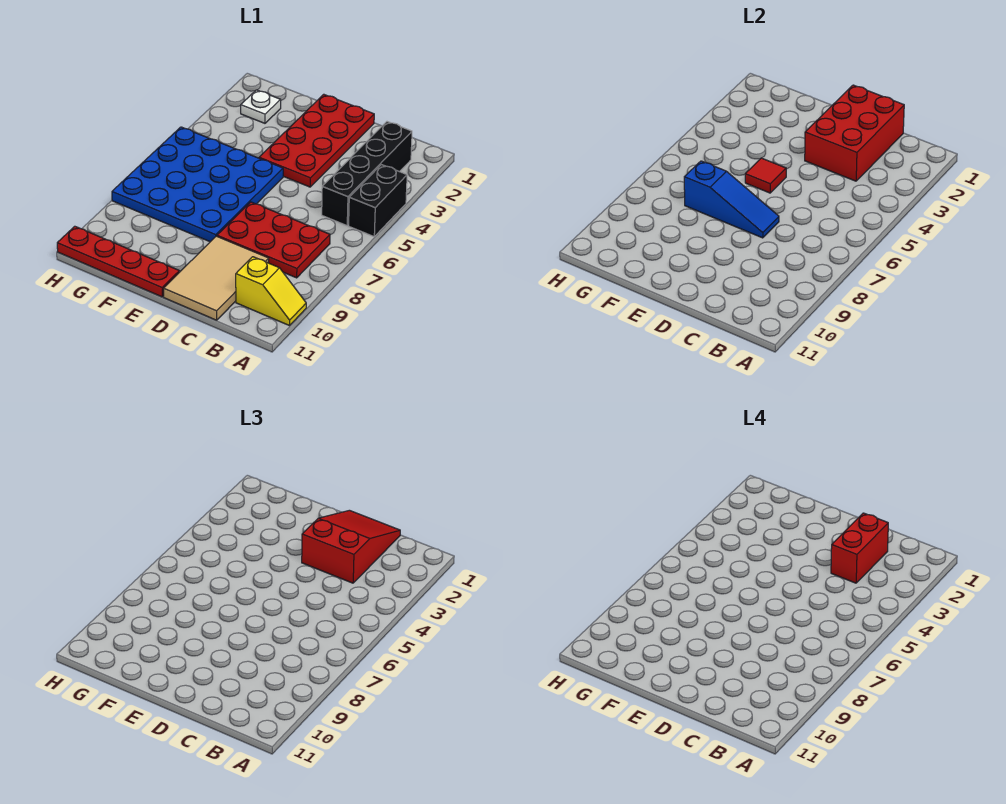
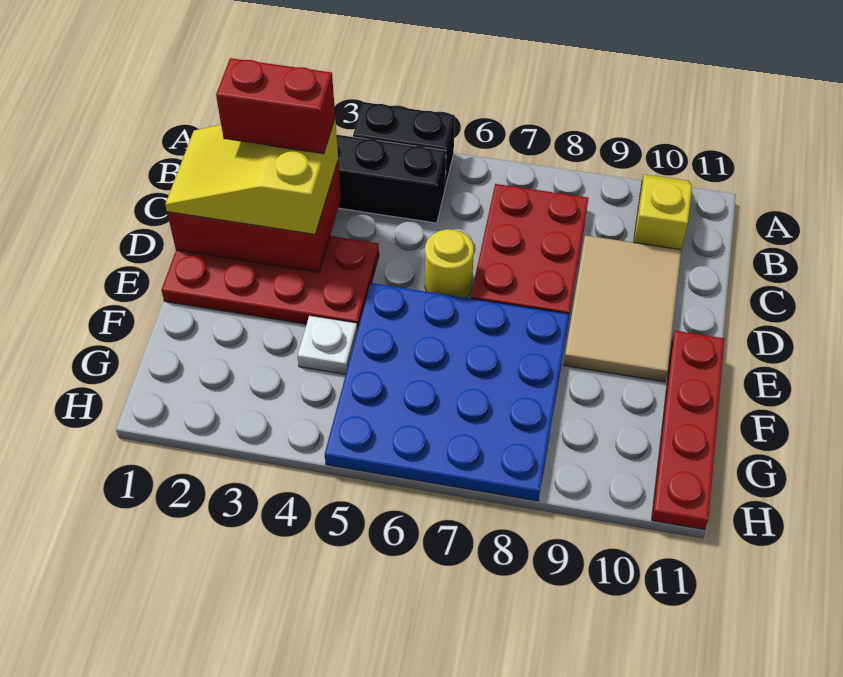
red slope C1:D3 level 3 top 3 -> yellow slope C1:D3 level 3 top 3
tan tile C9:D11 level 1 -> tan tile C9:E10 level 1
none -> yellow round brick D6 level 1
blue slope D7:F7 level 2 top F -> none
red tile E5 level 2 -> none
white plate G2 level 1 -> white plate F4 level 1

